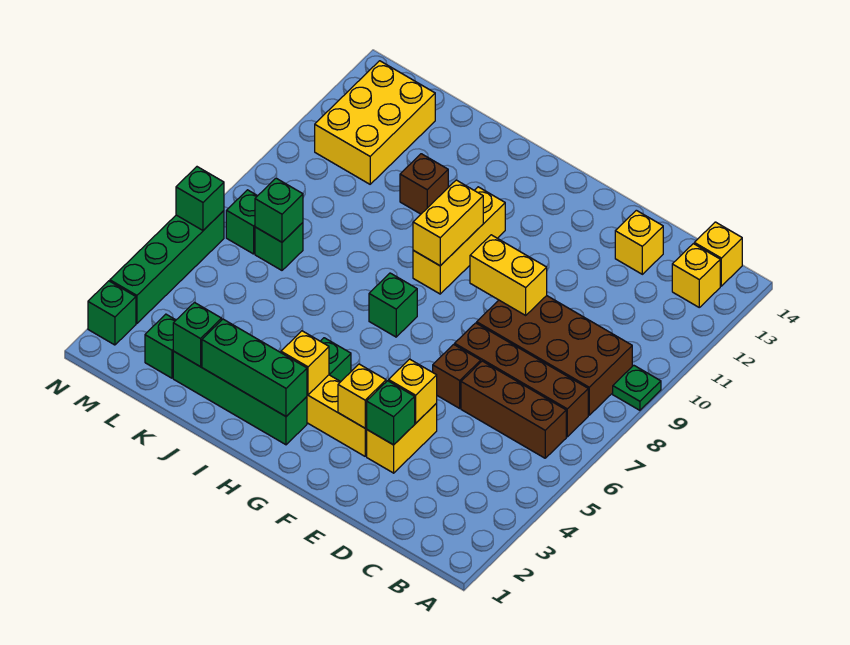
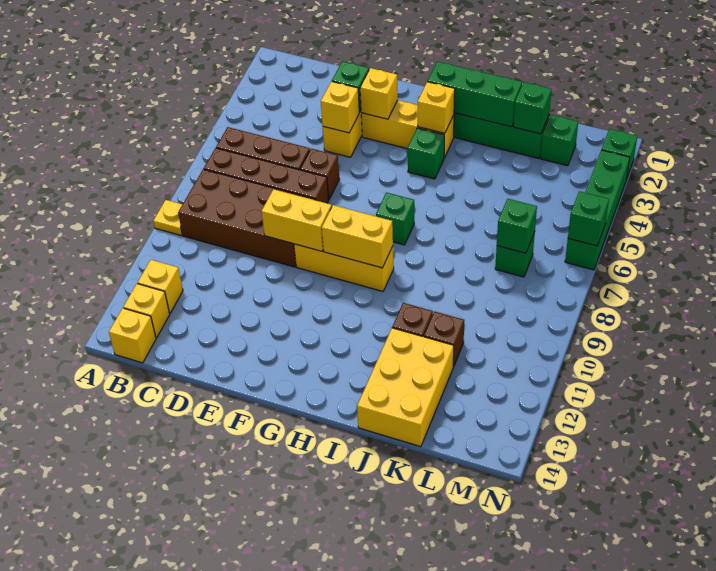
green plate A9 level 1 -> yellow plate A9 level 1
yellow brick D13 level 1 -> yellow brick B12 level 1
yellow brick H9:H11 level 1 -> yellow brick F9:H9 level 1
yellow brick H9:H10 level 2 -> yellow brick G9:H9 level 2
none -> brown brick K11 level 1
yellow brick L11:M13 level 1 -> yellow brick J12:K14 level 1
green brick M7 level 1 -> none

